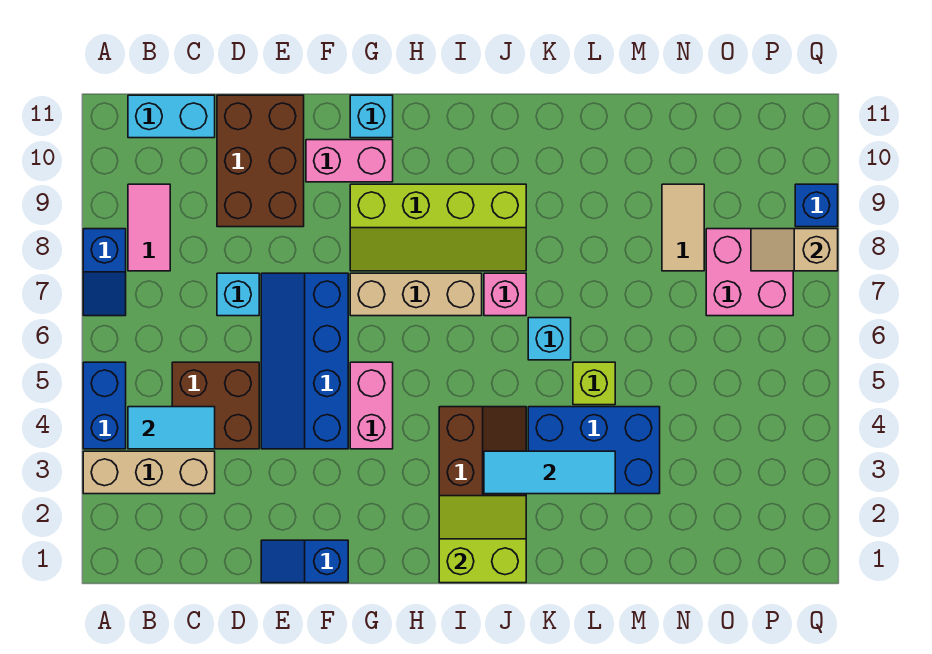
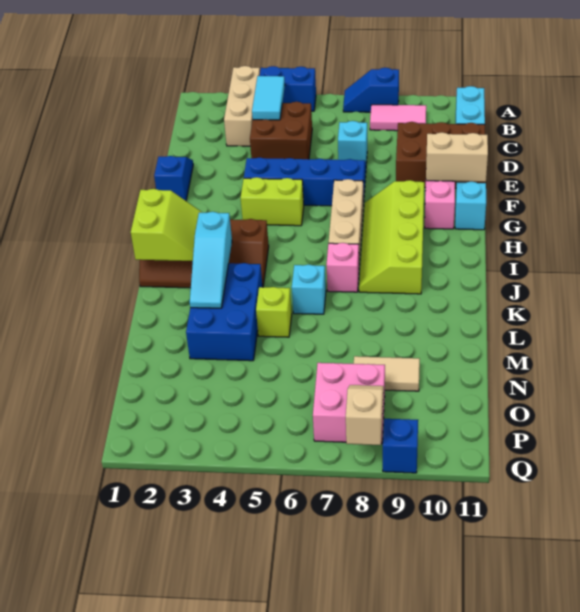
none -> tan brick F10:F11 level 2
pink brick G4:G5 level 1 -> lime brick G4:G5 level 1
cyan tile J3:L3 level 2 -> cyan slope J3:L3 level 2 top J

